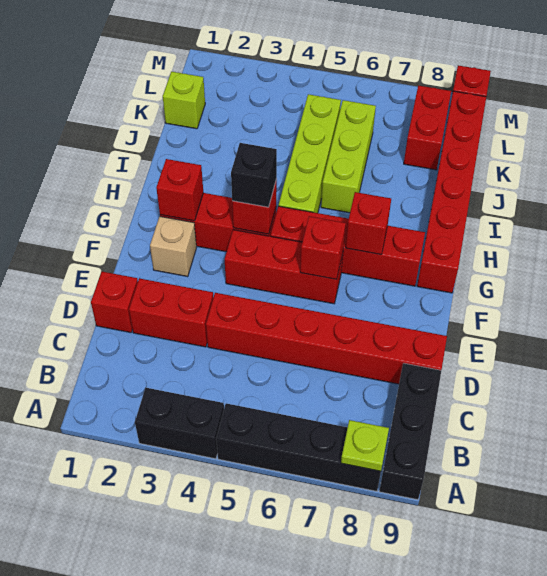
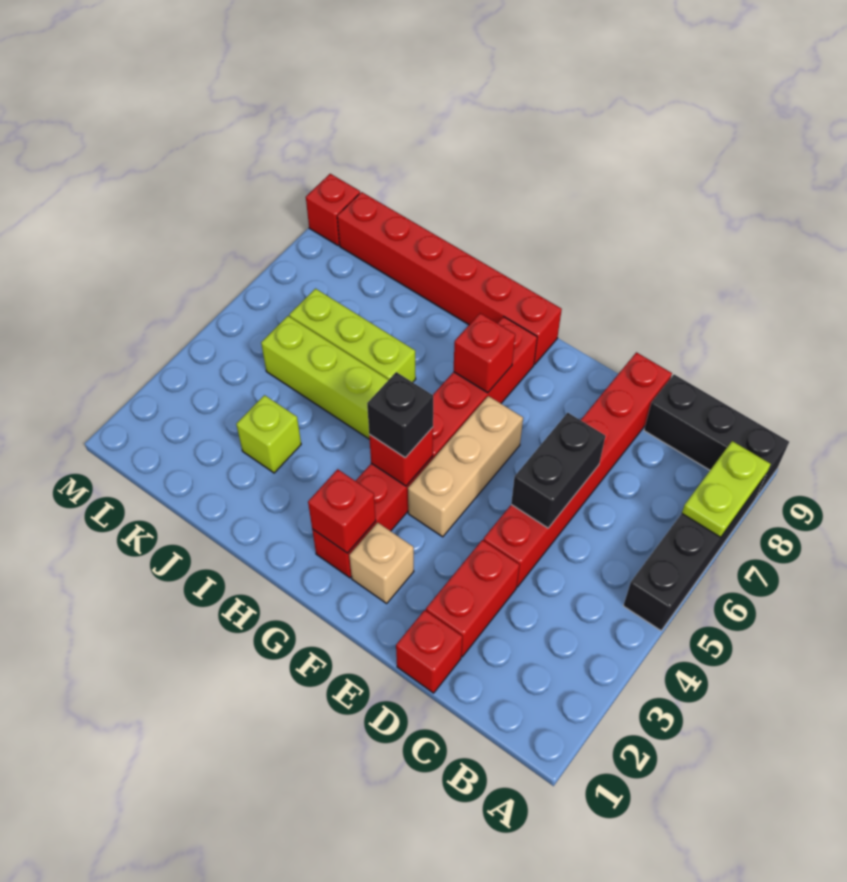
black brick A3:A4 level 1 -> black brick D5:D6 level 2
lime plate A8 level 2 -> lime plate A7:A8 level 2
red brick F4:F6 level 1 -> tan brick F4:F6 level 1
red brick F6 level 2 -> none
lime brick K1 level 1 -> lime brick J3 level 1
red brick K8:L8 level 1 -> none

